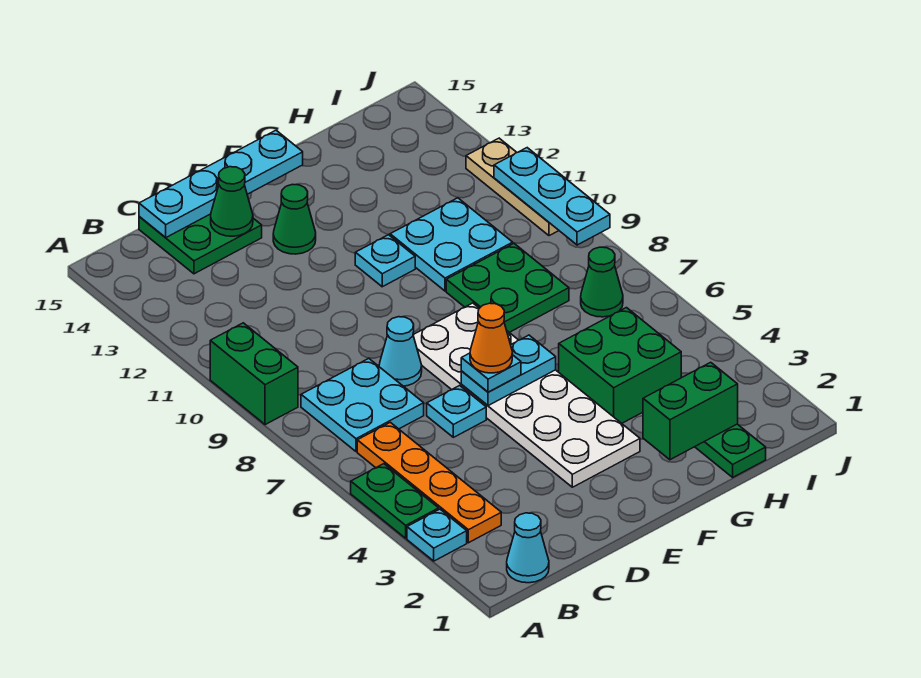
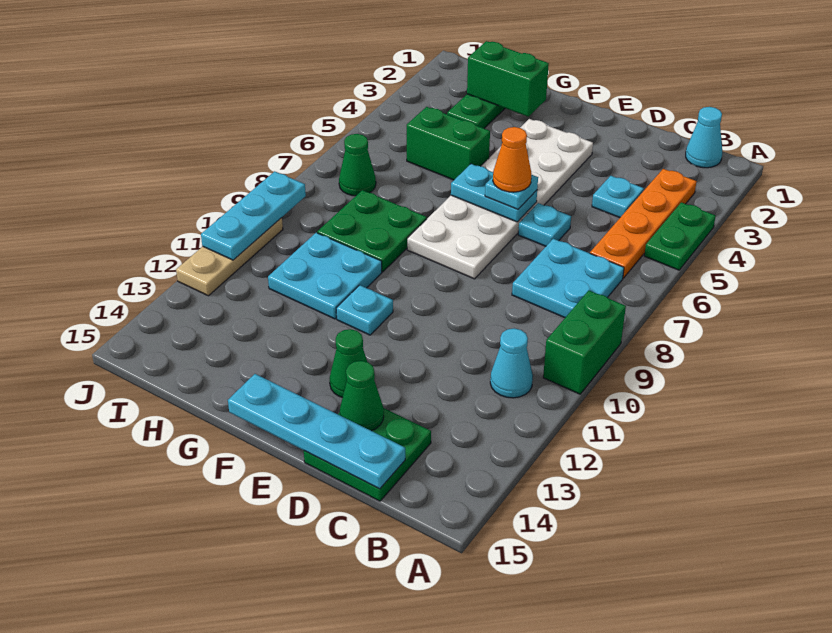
cyan plate A3 level 1 -> cyan plate C4 level 1
cyan cone D8 level 1 -> cyan cone B11 level 1
green brick G4:H5 level 1 -> green brick G5:H5 level 1

